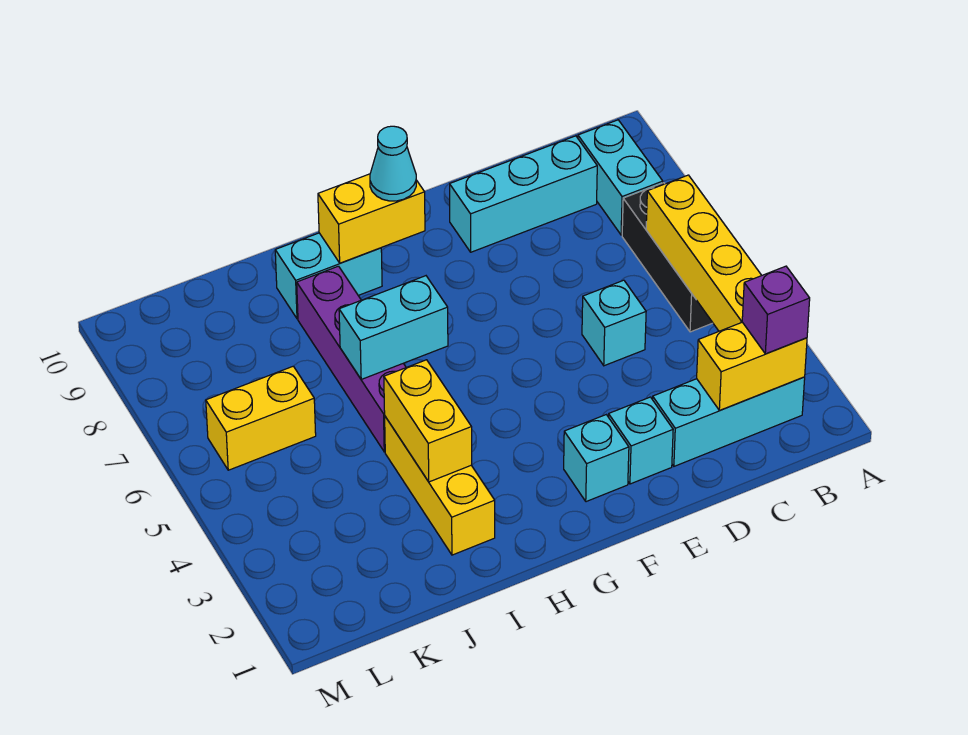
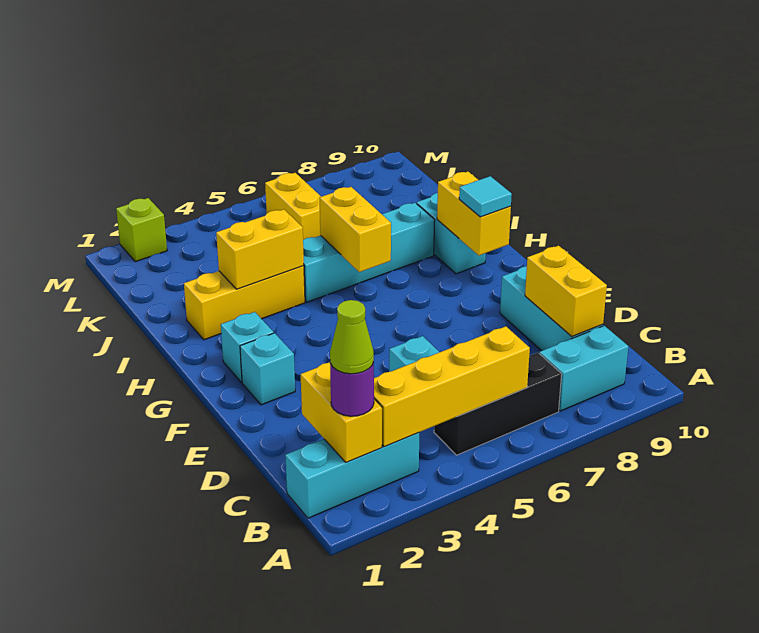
cyan brick B2:D2 level 1 -> cyan brick B1:B3 level 1
purple brick B2 level 3 -> purple round brick B2 level 3
none -> lime cone B2 level 4
none -> yellow brick C9:D9 level 2
cyan brick E2 level 1 -> cyan brick G2 level 1
cyan cone G9 level 3 -> cyan tile G9 level 3
cyan brick H6:I6 level 2 -> yellow brick H6:I6 level 2
purple brick I5:I8 level 1 -> cyan brick I5:I8 level 1
none -> lime brick M2 level 1

